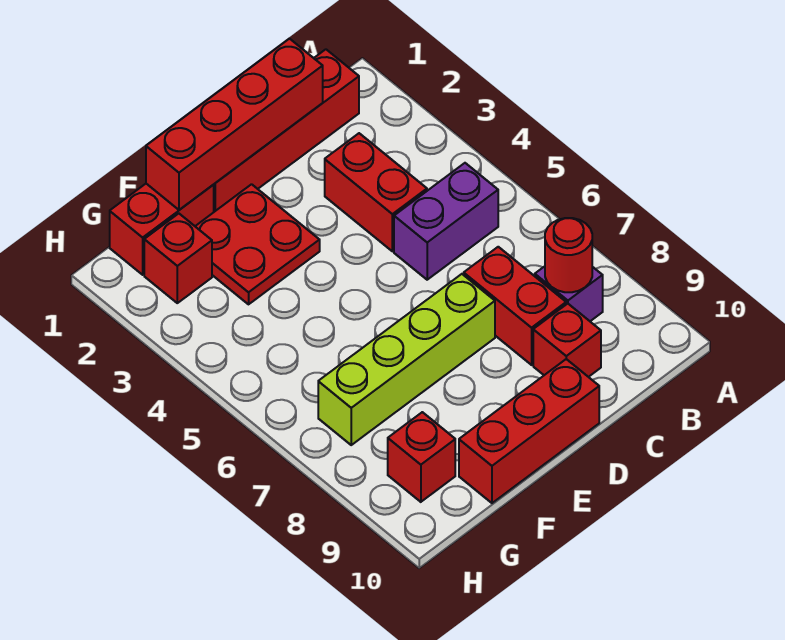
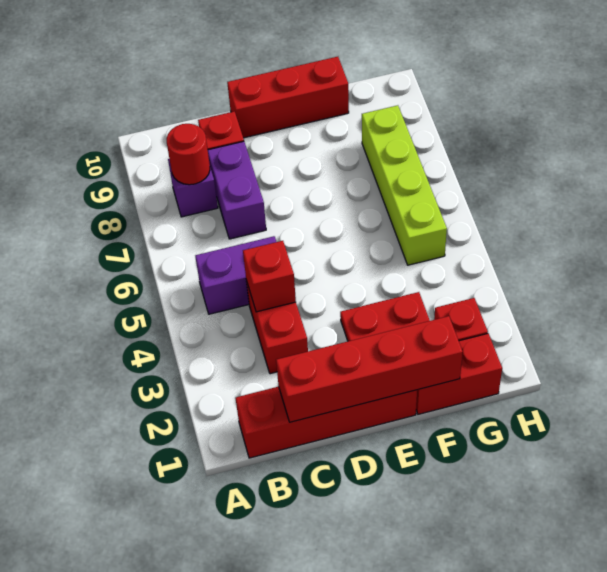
red brick C7:C8 level 1 -> purple brick C7:C8 level 1
lime brick D7:G7 level 1 -> lime brick G5:G8 level 1
red brick G9 level 1 -> red brick C4 level 2

